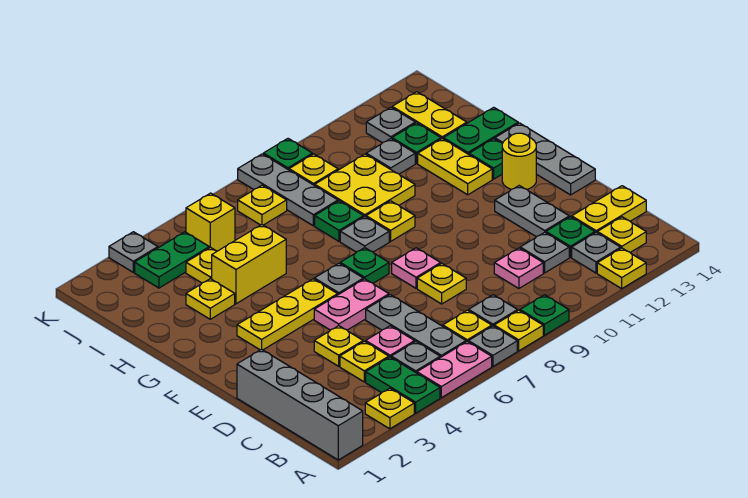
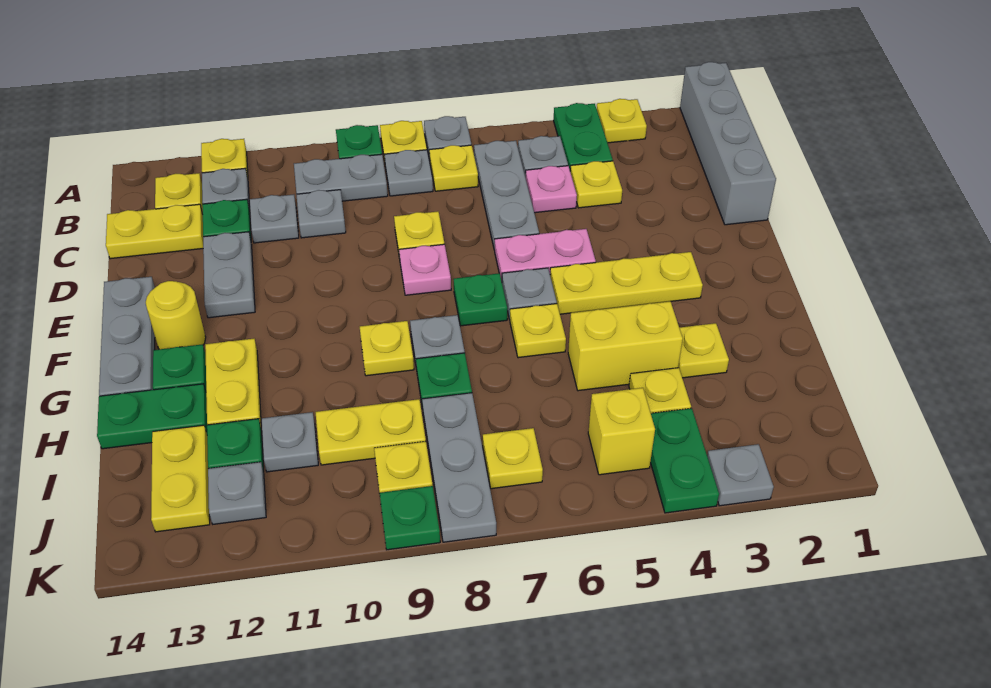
pink plate A5:A6 level 1 -> none
none -> grey plate B9:B10 level 1
pink plate C10 level 1 -> grey plate C10 level 1
yellow plate D4 level 1 -> yellow plate G6 level 1
yellow plate H9:I10 level 1 -> yellow plate I9:I10 level 1
green plate J3:J4 level 1 -> green plate J4:K4 level 1

